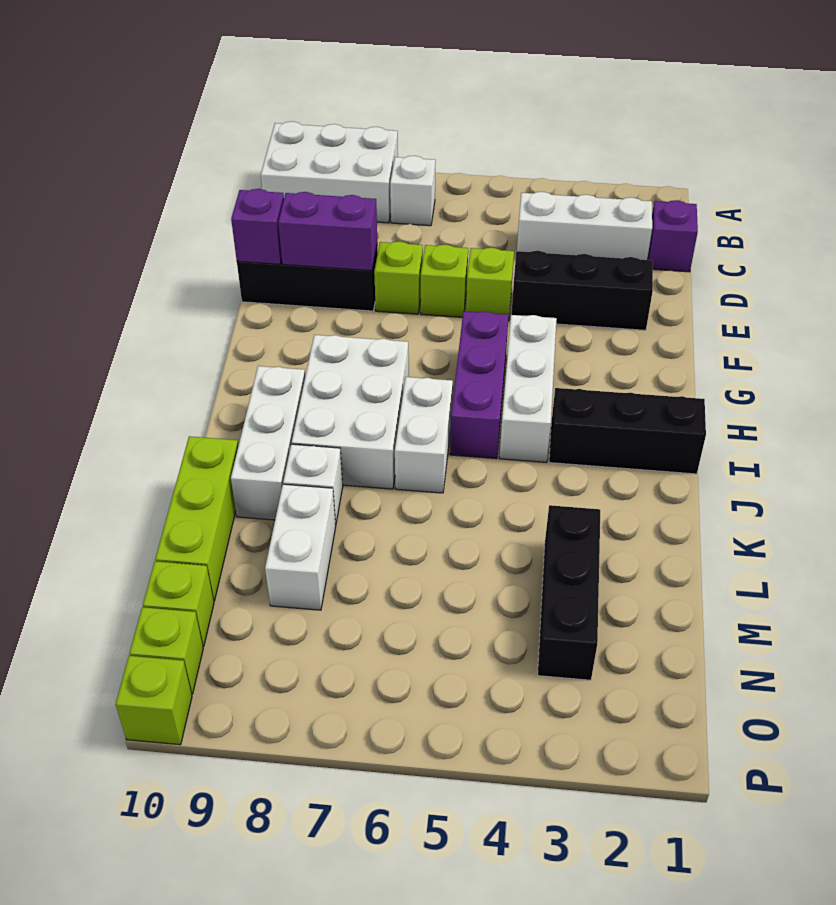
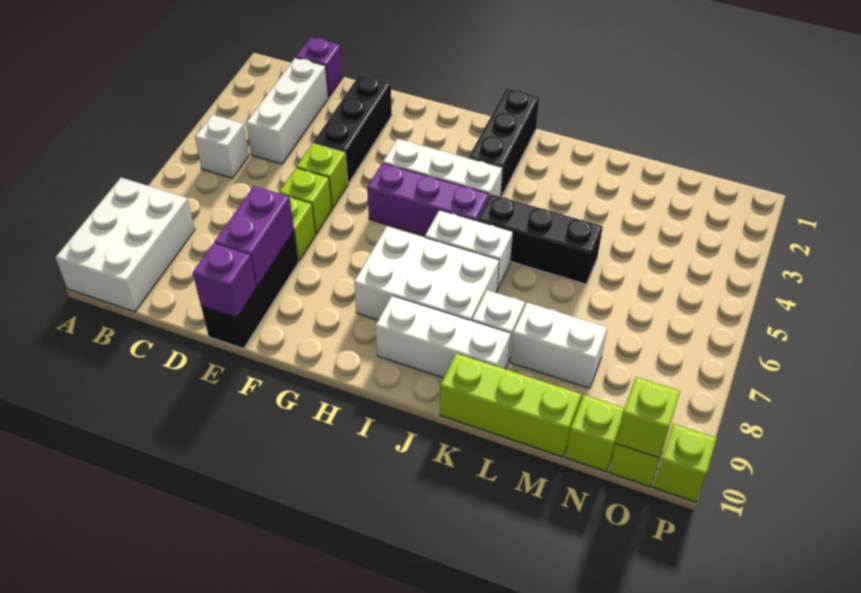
white brick B7 level 1 -> white brick B5 level 1
black brick L3:N3 level 1 -> black brick J5:L5 level 1
none -> lime brick O10 level 2

